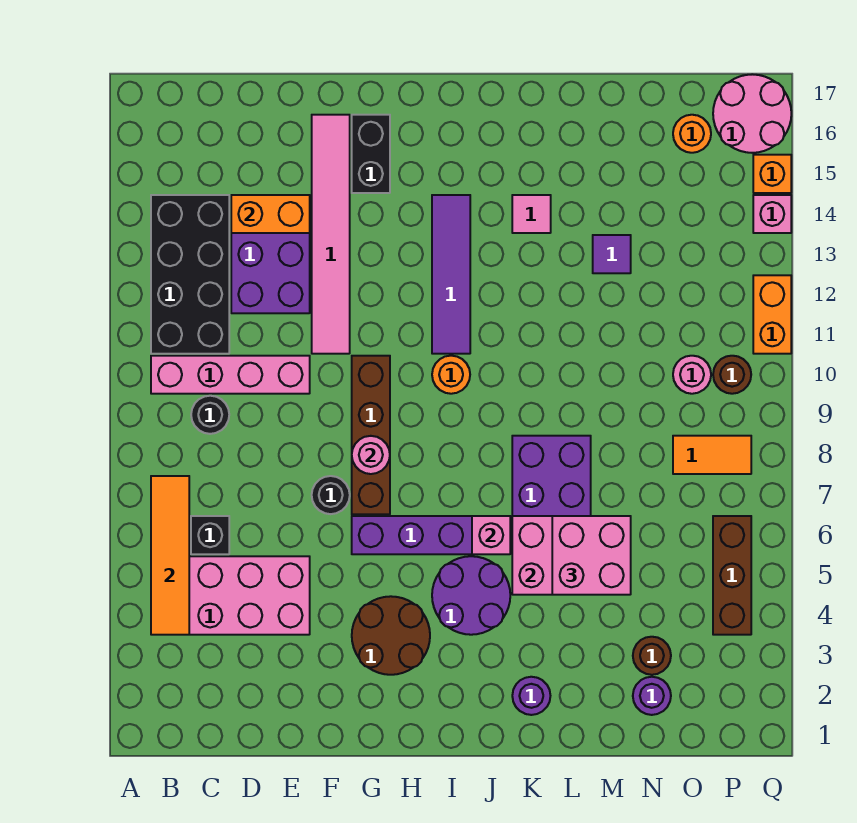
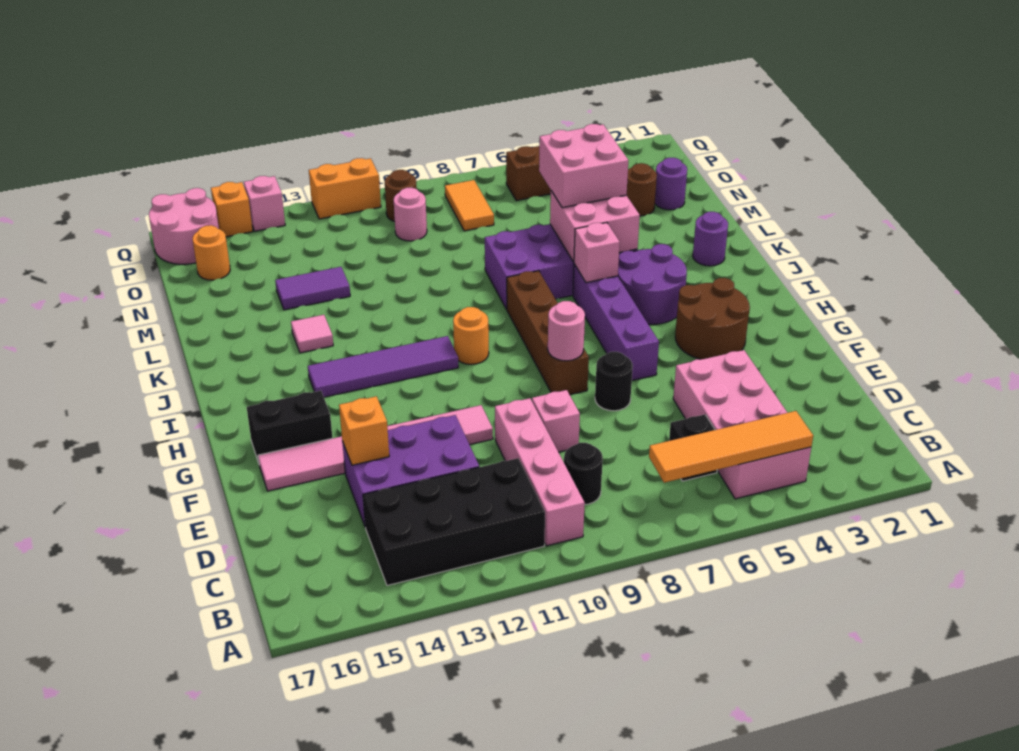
orange brick D14:E14 level 2 -> orange brick E14 level 2
none -> pink brick E9 level 1
brown brick G7:G10 level 1 -> brown brick G8:J8 level 1
purple tile M13 level 1 -> purple tile M13:M14 level 1

